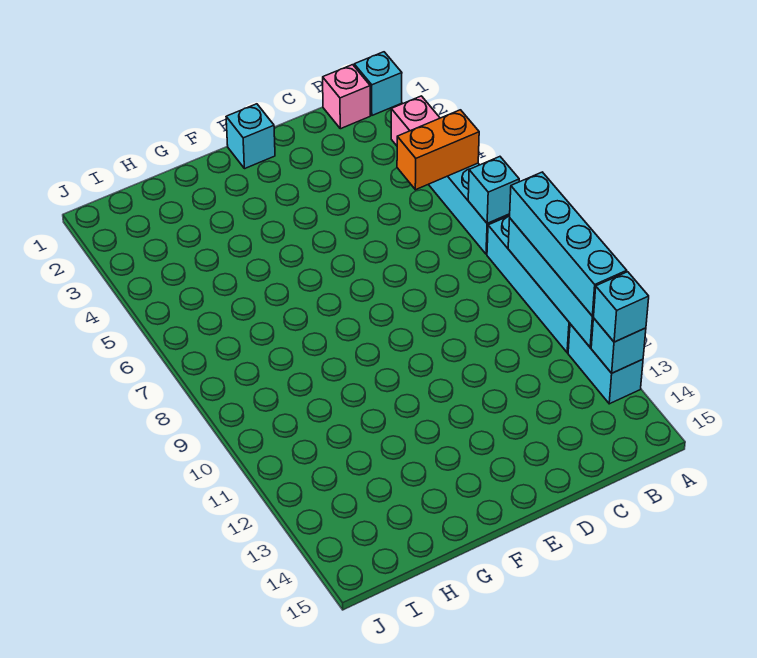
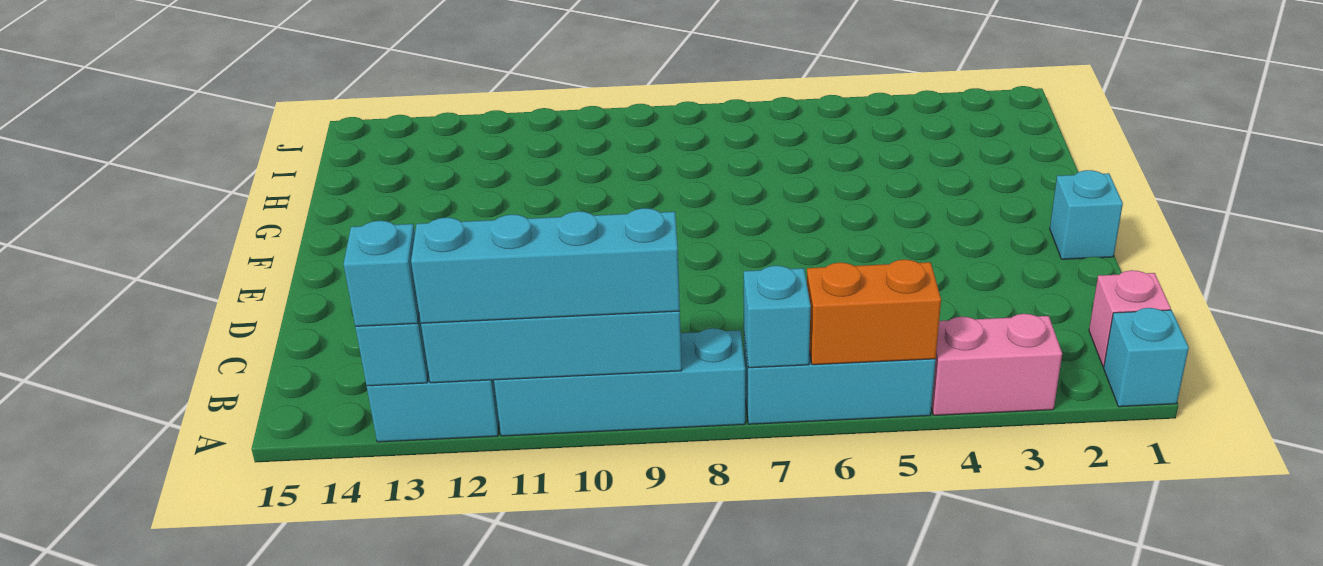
orange brick A5:B5 level 2 -> orange brick A5:A6 level 2

